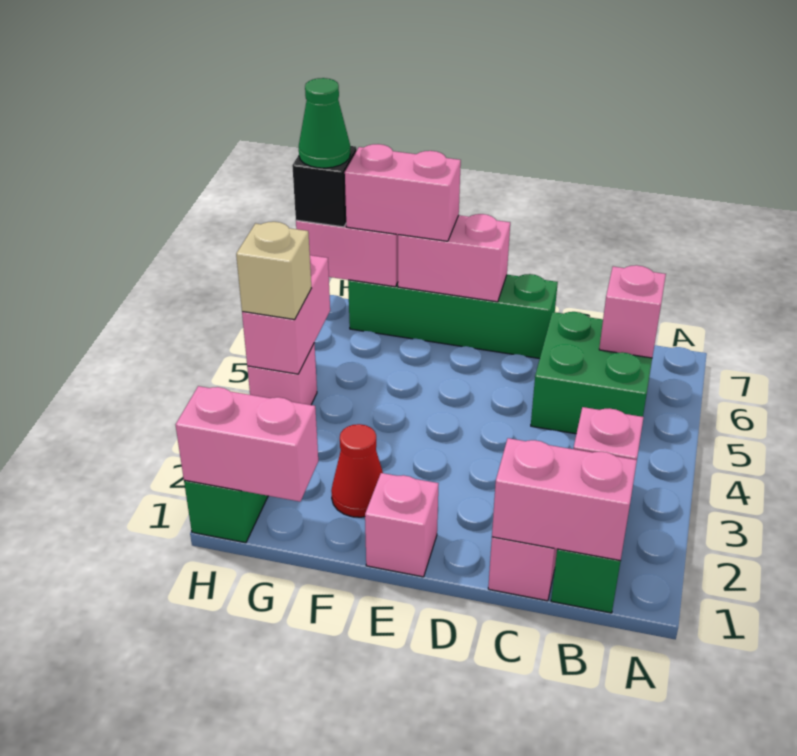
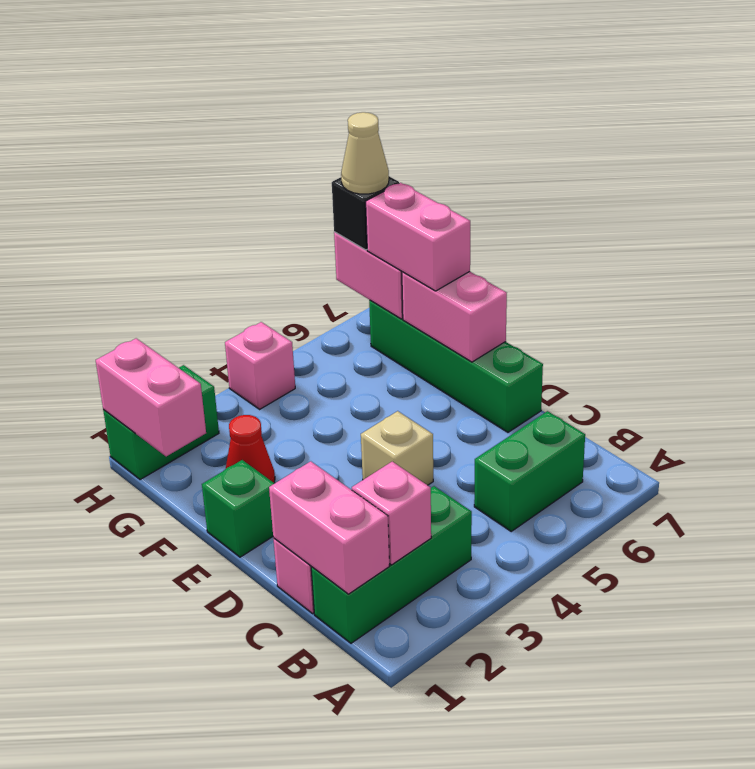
green brick B5:C6 level 1 -> green brick B5:B6 level 1
pink brick B6 level 2 -> none
pink brick E1 level 1 -> green brick E1 level 1
pink brick H4:H5 level 2 -> none
tan brick H4 level 3 -> tan brick D4 level 1
green cone H7 level 4 -> tan cone H7 level 4

